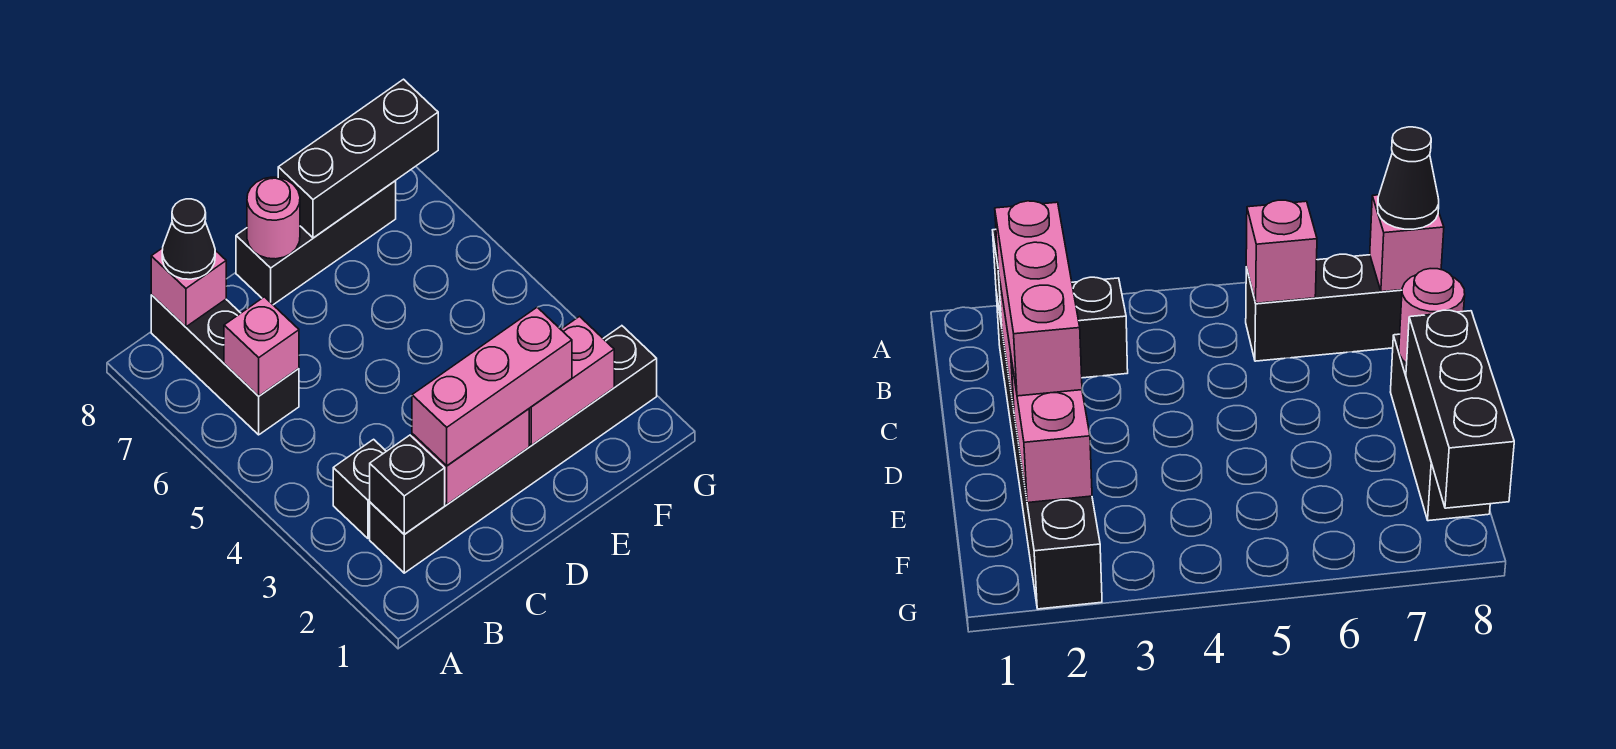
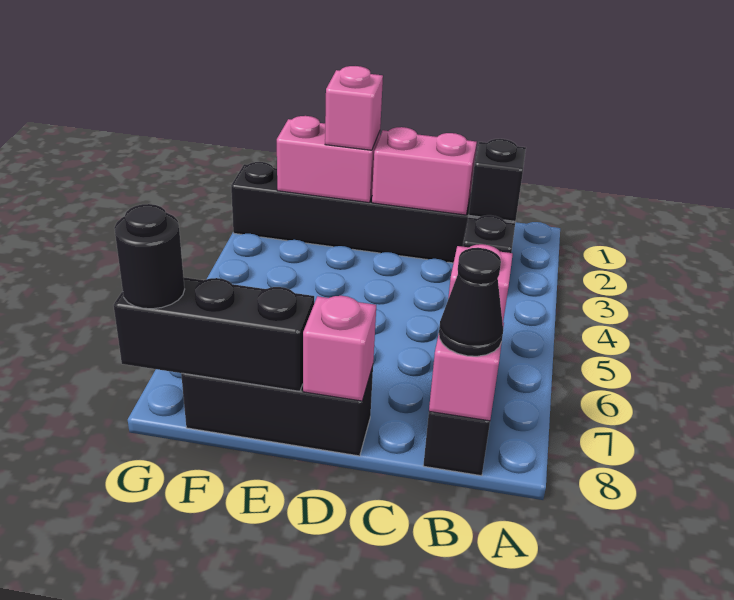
pink brick C2:E2 level 3 -> pink brick E2 level 3
pink round brick D8 level 2 -> pink brick D8 level 2
none -> black round brick G8 level 3

